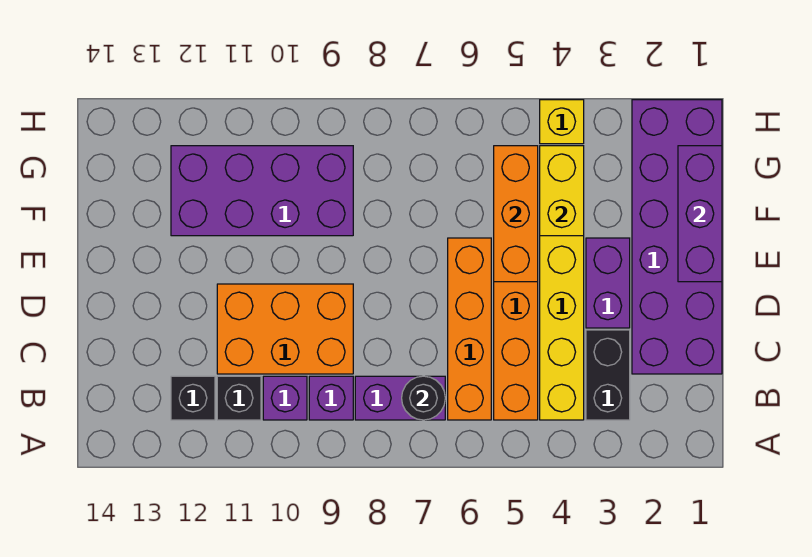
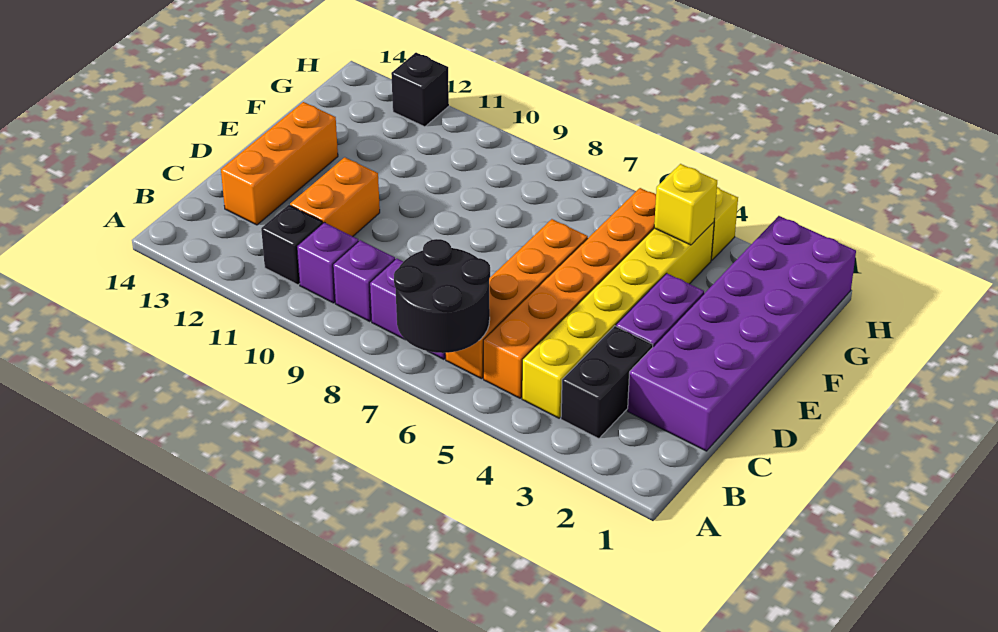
black round brick B7 level 2 -> black round brick A6:B7 level 2
black brick B12 level 1 -> black brick H12 level 1
orange brick C9:D11 level 1 -> orange brick C11:D11 level 1
purple brick E1:G1 level 2 -> none
orange brick E5:G5 level 2 -> orange brick C13:E13 level 1
yellow brick F4:G4 level 2 -> yellow brick G4 level 2
purple brick F9:G12 level 1 -> none

